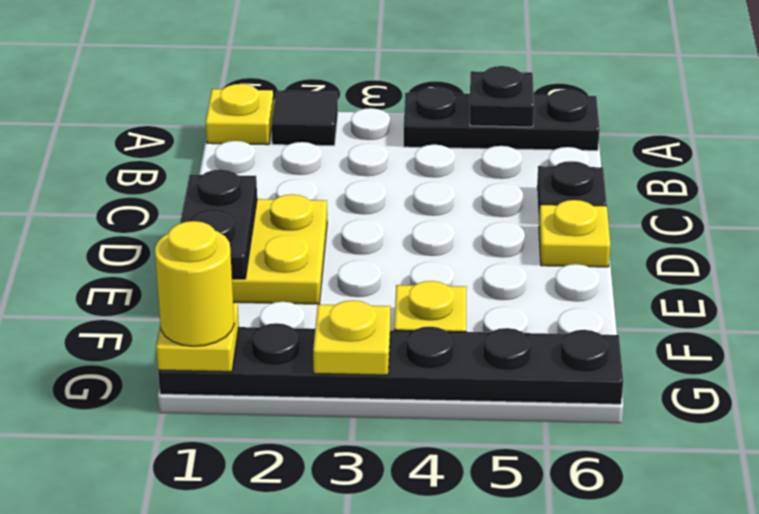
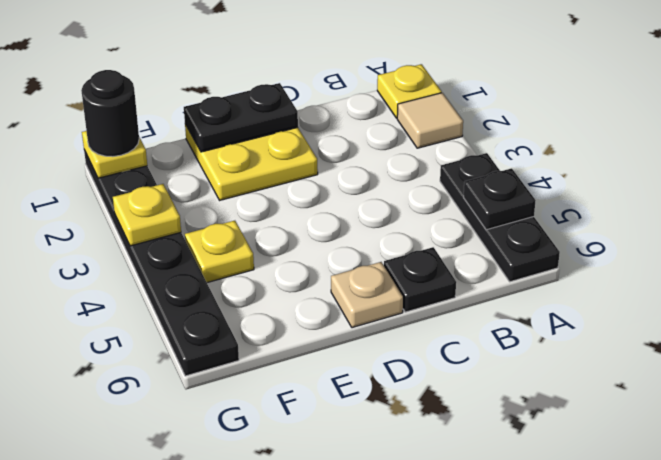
black tile A2 level 1 -> tan tile A2 level 1
yellow plate D6 level 1 -> tan plate D6 level 1
yellow round brick G1 level 3 -> black round brick G1 level 3

